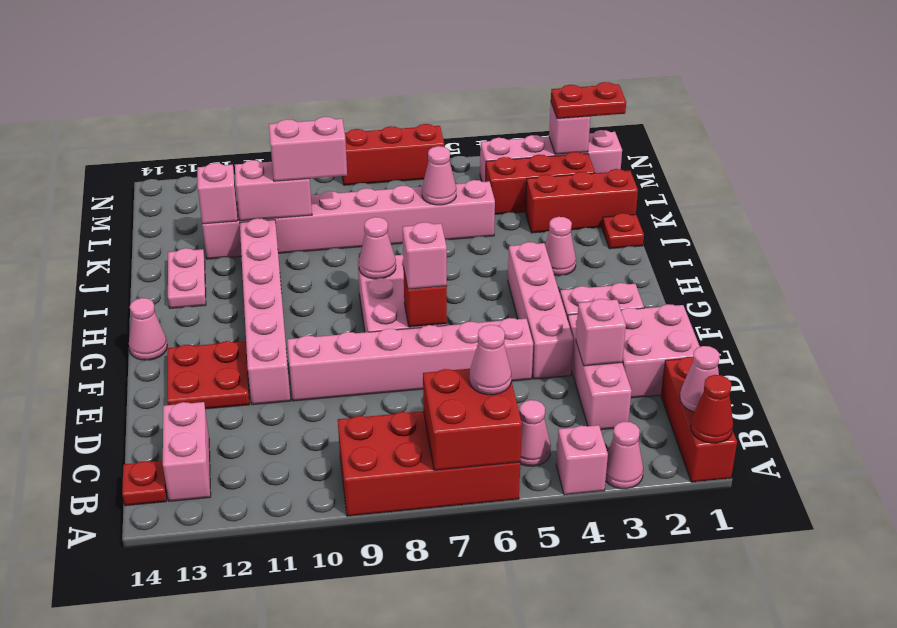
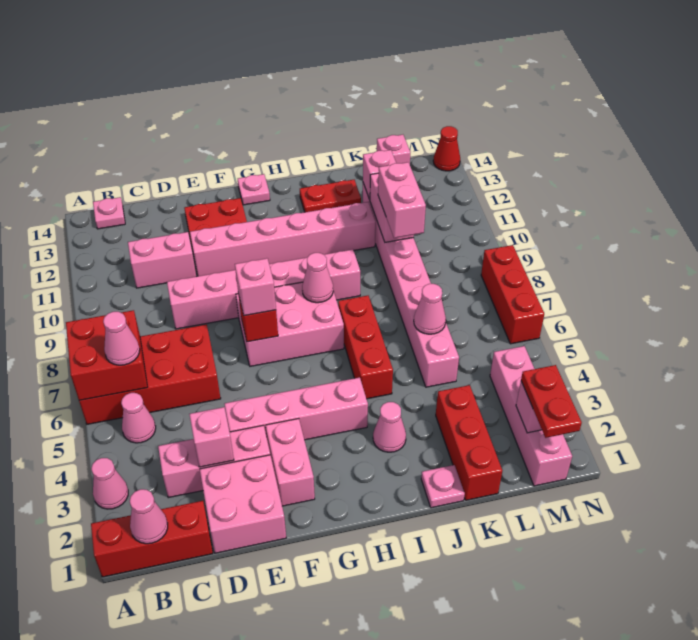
red cone A1 level 2 -> red cone N14 level 1
pink brick A4 level 1 -> pink brick L14 level 1
red brick A6:B9 level 1 -> red brick A6:D7 level 1
pink brick B13:C13 level 1 -> pink brick C11:D11 level 1
red plate B14 level 1 -> pink plate B14 level 1
pink brick E5:E10 level 1 -> pink brick D9:I9 level 1
pink cone G14 level 1 -> pink plate G14 level 1
pink plate I13:J13 level 1 -> red plate I13:J13 level 1
red plate J1 level 1 -> pink plate J1 level 1
red brick L2:L4 level 1 -> red brick I5:I7 level 1

